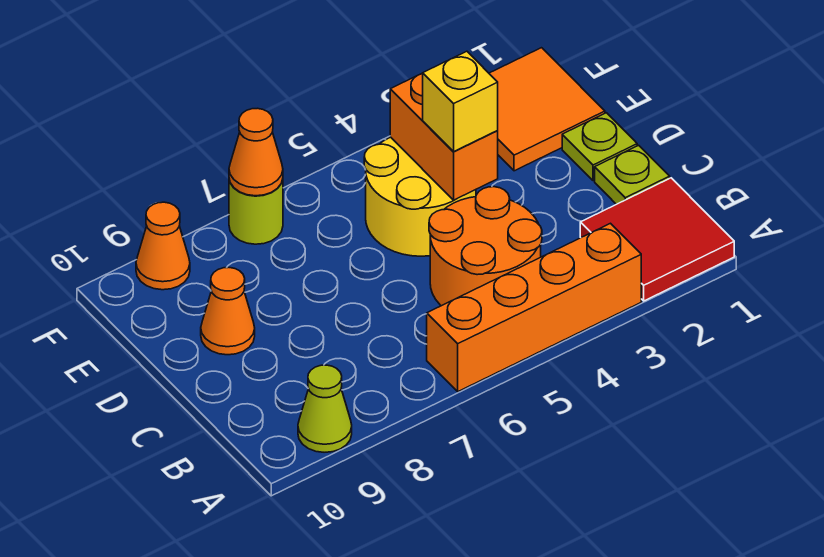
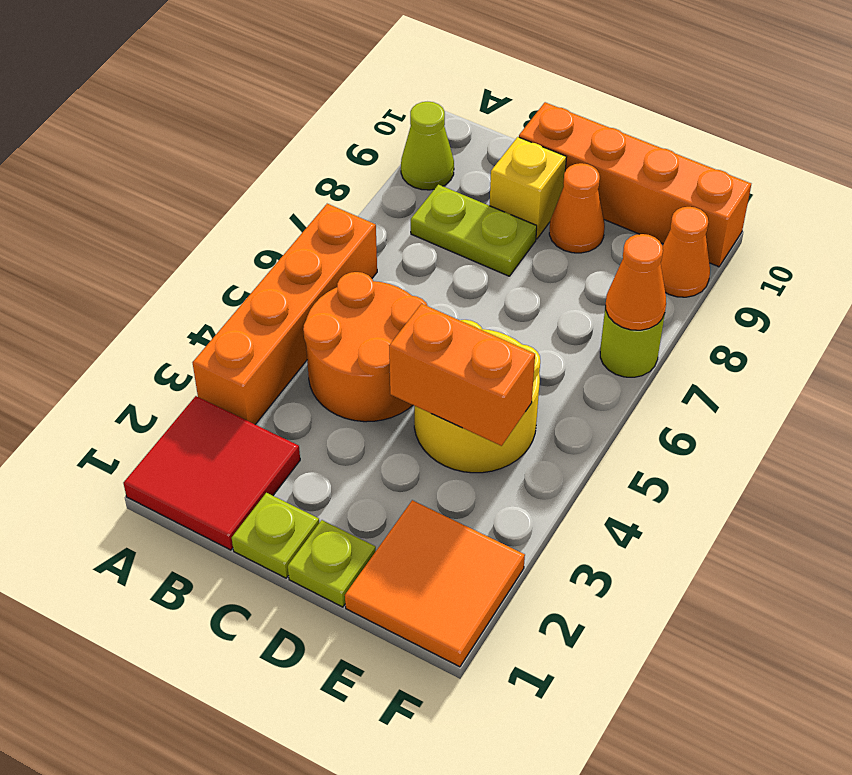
none -> lime plate B8:C8 level 1
none -> orange brick C10:F10 level 1
yellow brick D4 level 3 -> yellow brick C9 level 1

